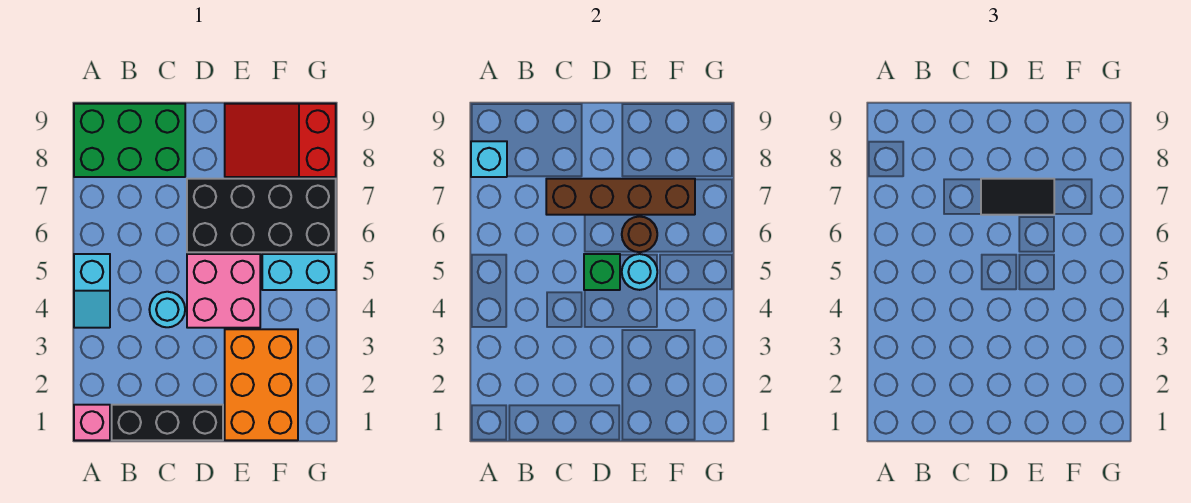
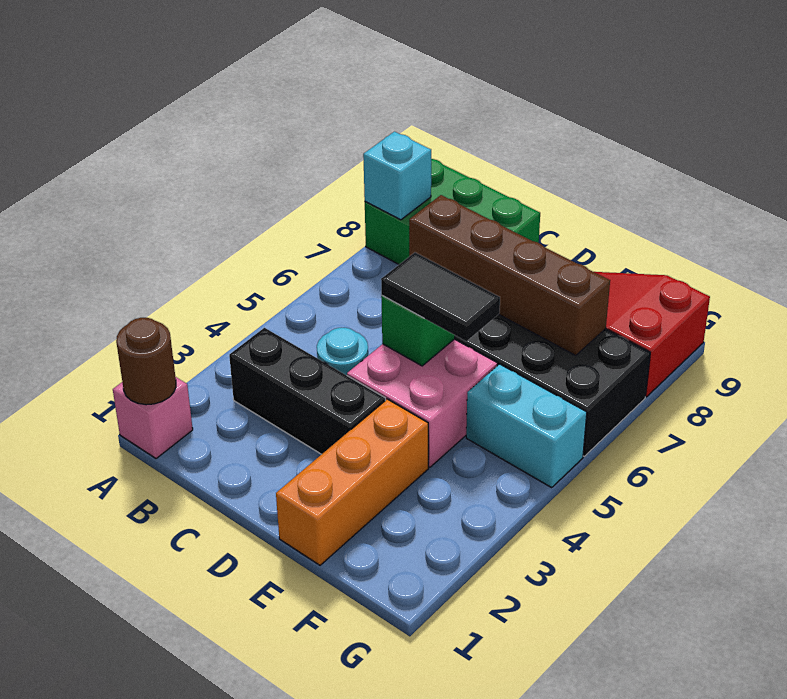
cyan slope A4:A5 level 1 top 5 -> none
black brick B1:D1 level 1 -> black brick B3:D3 level 1
black tile D7:E7 level 3 -> black tile D5:E5 level 3
orange brick E1:F3 level 1 -> orange brick E1:E3 level 1
cyan round brick E5 level 2 -> none
brown round brick E6 level 2 -> brown round brick A1 level 2

